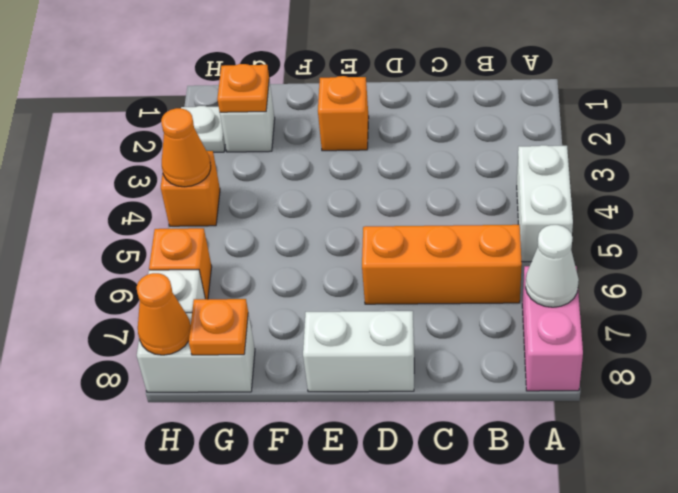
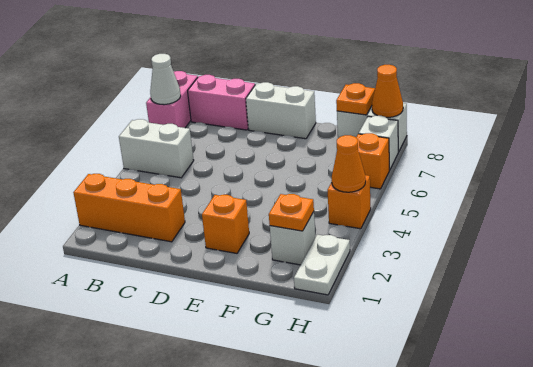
white brick A4:A5 level 1 -> white brick A5:B5 level 1
orange brick B6:D6 level 1 -> orange brick A2:C2 level 1
none -> pink brick B8:C8 level 1
white plate H2 level 1 -> white plate H1:H2 level 1

